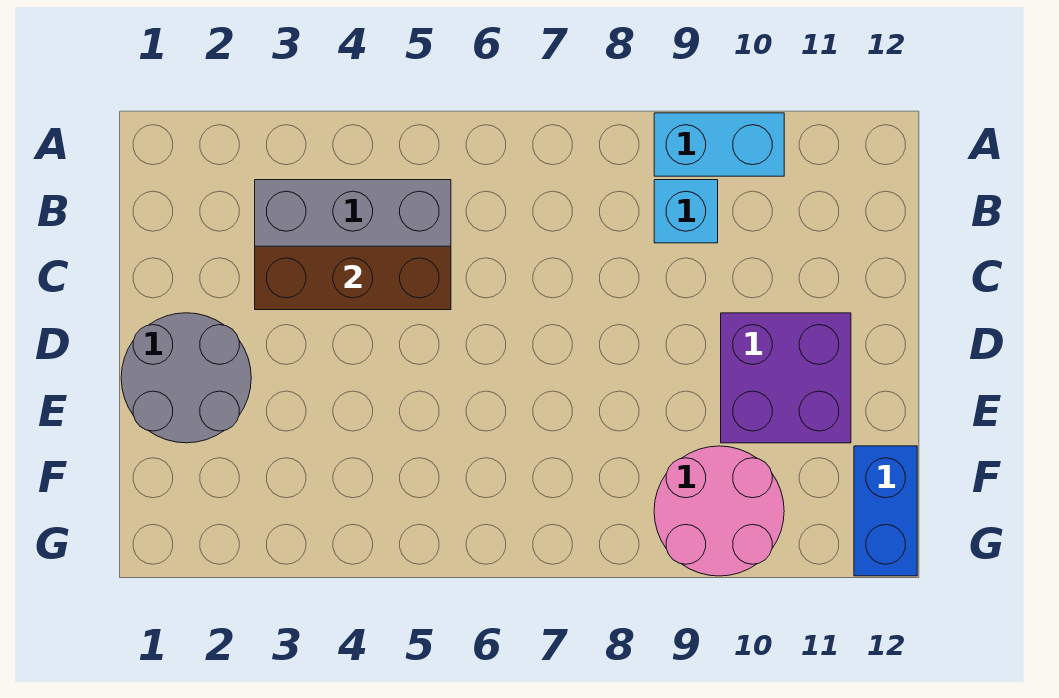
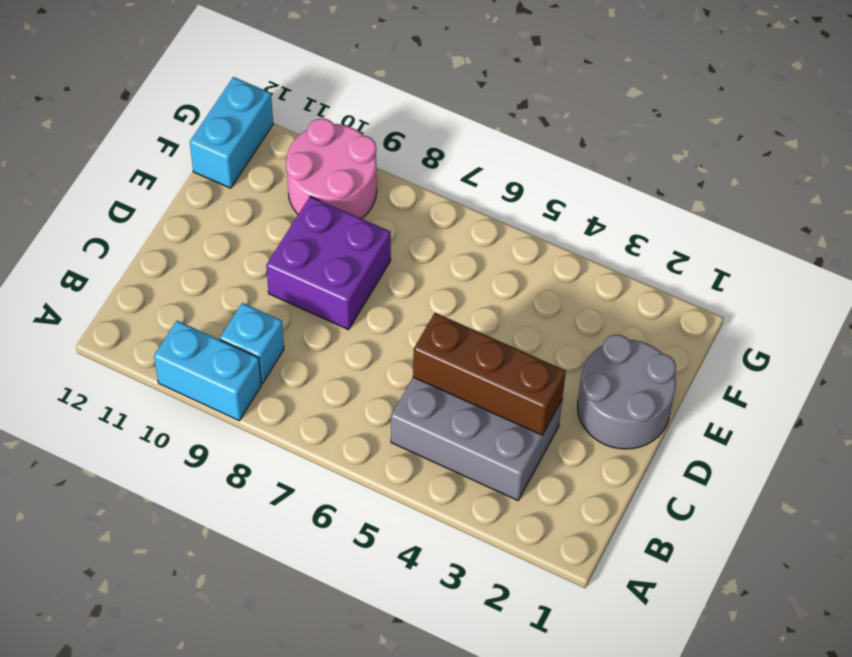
purple brick D10:E11 level 1 -> purple brick D8:E9 level 1
blue brick F12:G12 level 1 -> cyan brick F12:G12 level 1

